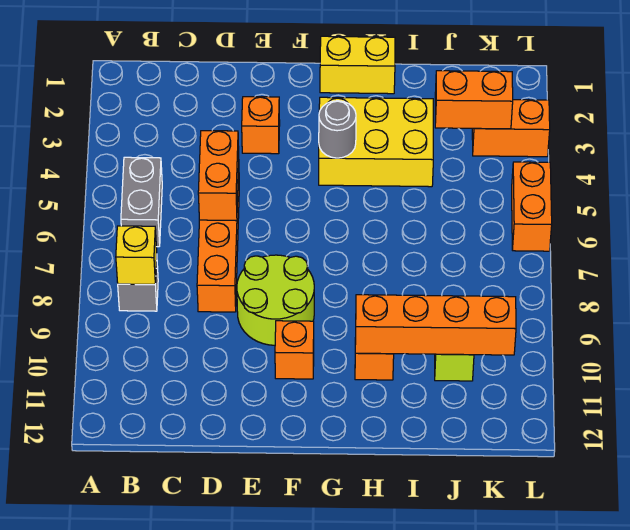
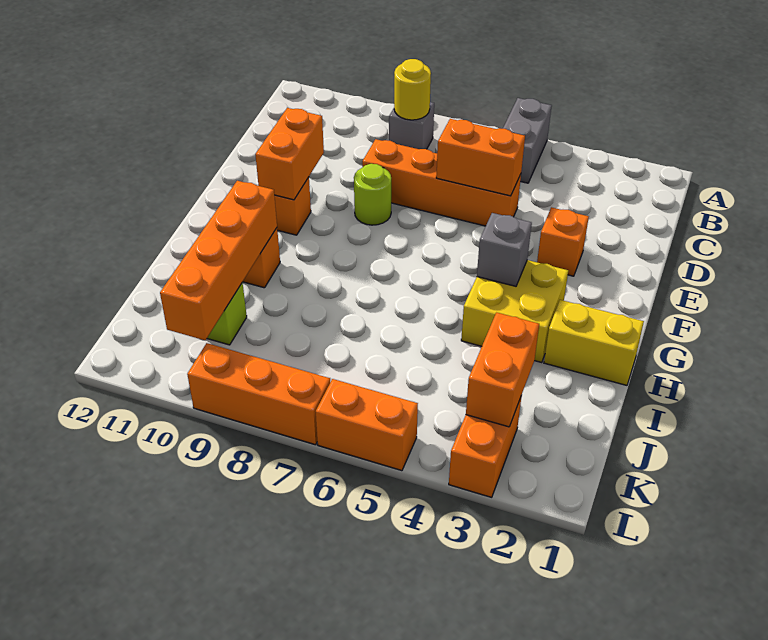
grey brick B5:B6 level 1 -> grey brick A5:B5 level 1
yellow brick B8 level 2 -> yellow round brick B8 level 2
lime round brick E8:F9 level 1 -> lime round brick E8 level 1
none -> orange brick E10:F10 level 2
yellow brick G1:H1 level 1 -> yellow brick H1:H2 level 1
yellow brick G3:I4 level 1 -> yellow brick G3:H4 level 1
grey round brick G4 level 2 -> grey brick G4 level 2
none -> orange brick L7:L9 level 1

